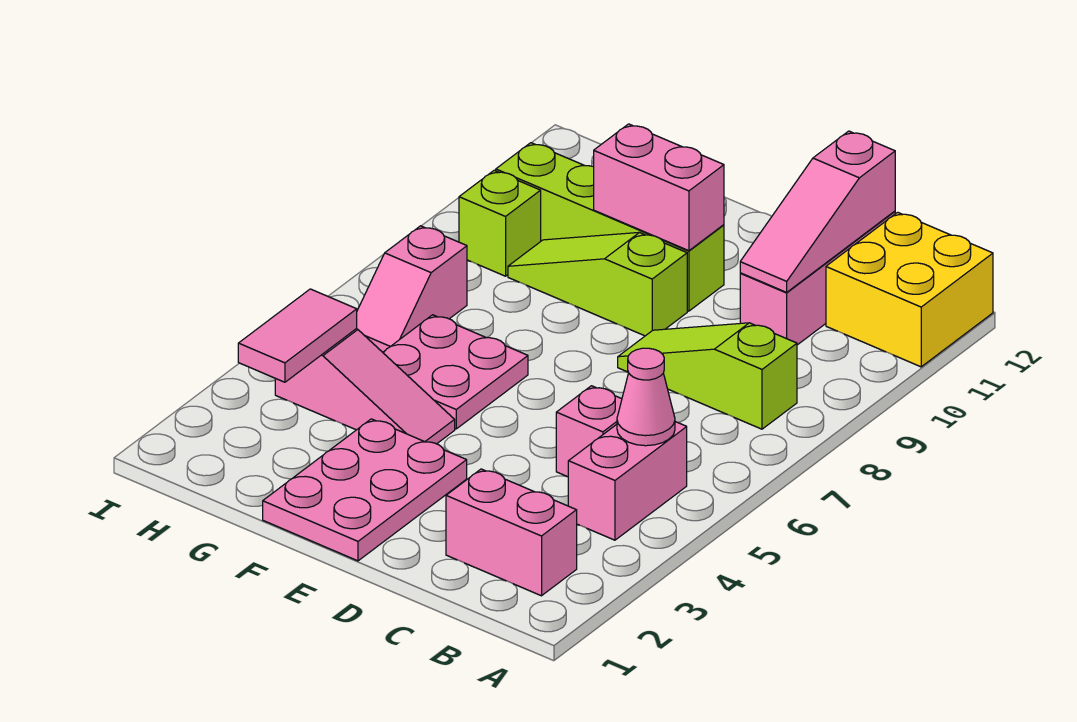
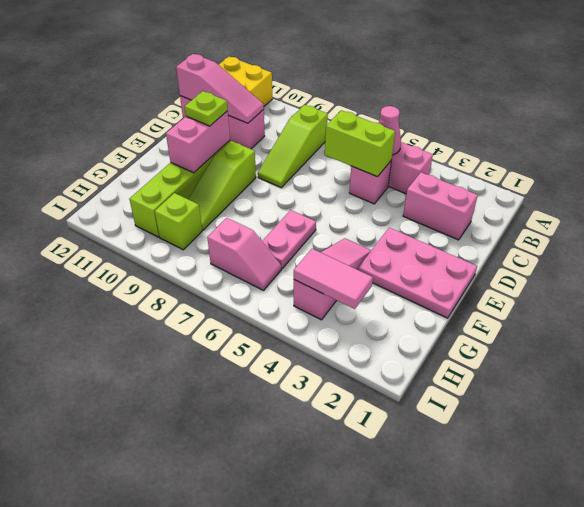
pink brick B2:C2 level 1 -> pink brick C2:C3 level 1
none -> lime brick C5:C6 level 2
none -> lime plate E10 level 3
pink plate F5:G6 level 1 -> pink plate F6:G6 level 1

